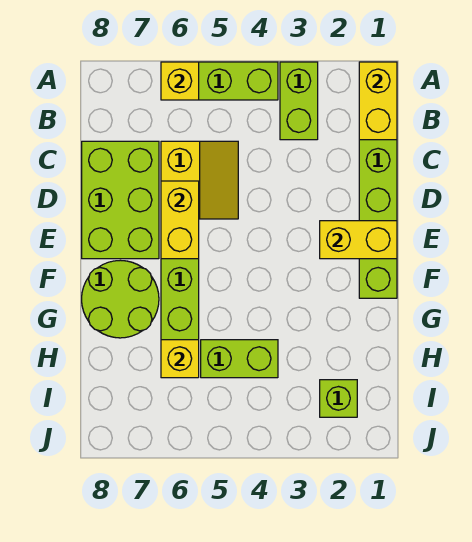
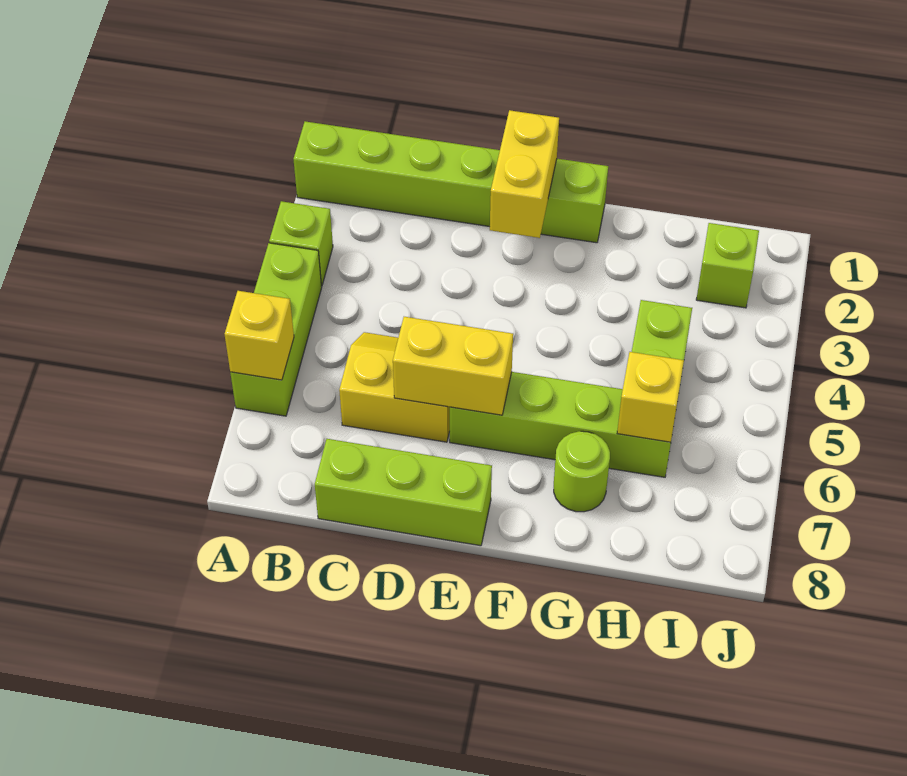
yellow brick A1:B1 level 2 -> none
lime brick A3:B3 level 1 -> lime brick A3 level 1
lime brick C7:E8 level 1 -> lime brick C8:E8 level 1
lime round brick F7:G8 level 1 -> lime round brick G7 level 1

